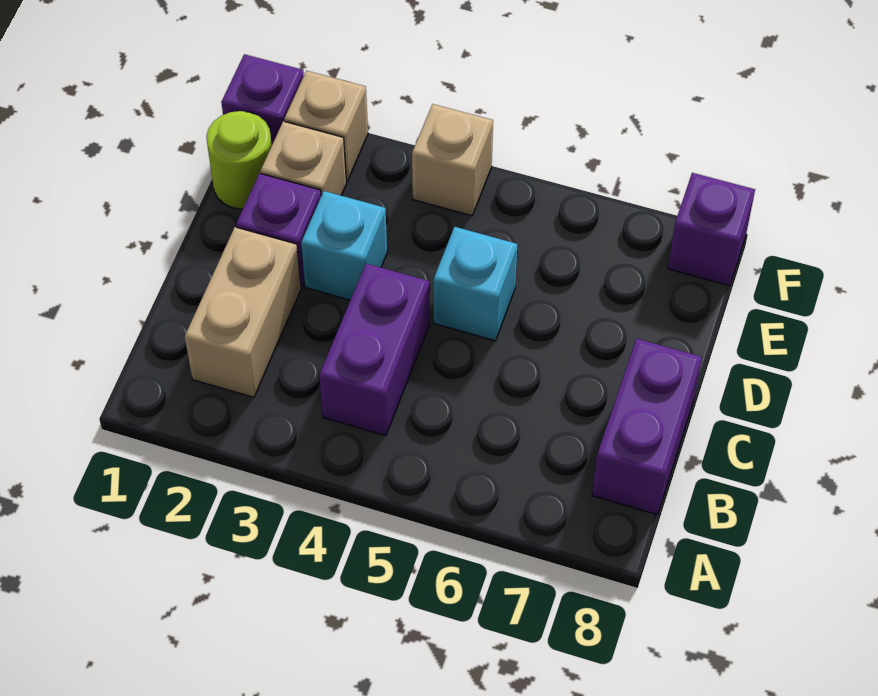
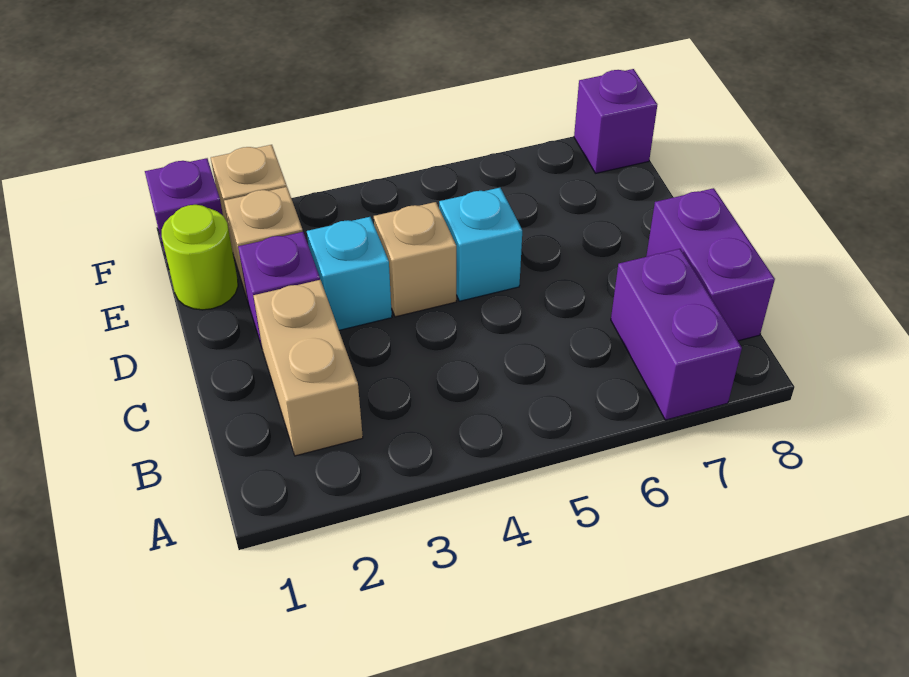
purple brick B4:C4 level 1 -> purple brick A7:B7 level 1
tan brick F4 level 1 -> tan brick D4 level 1

